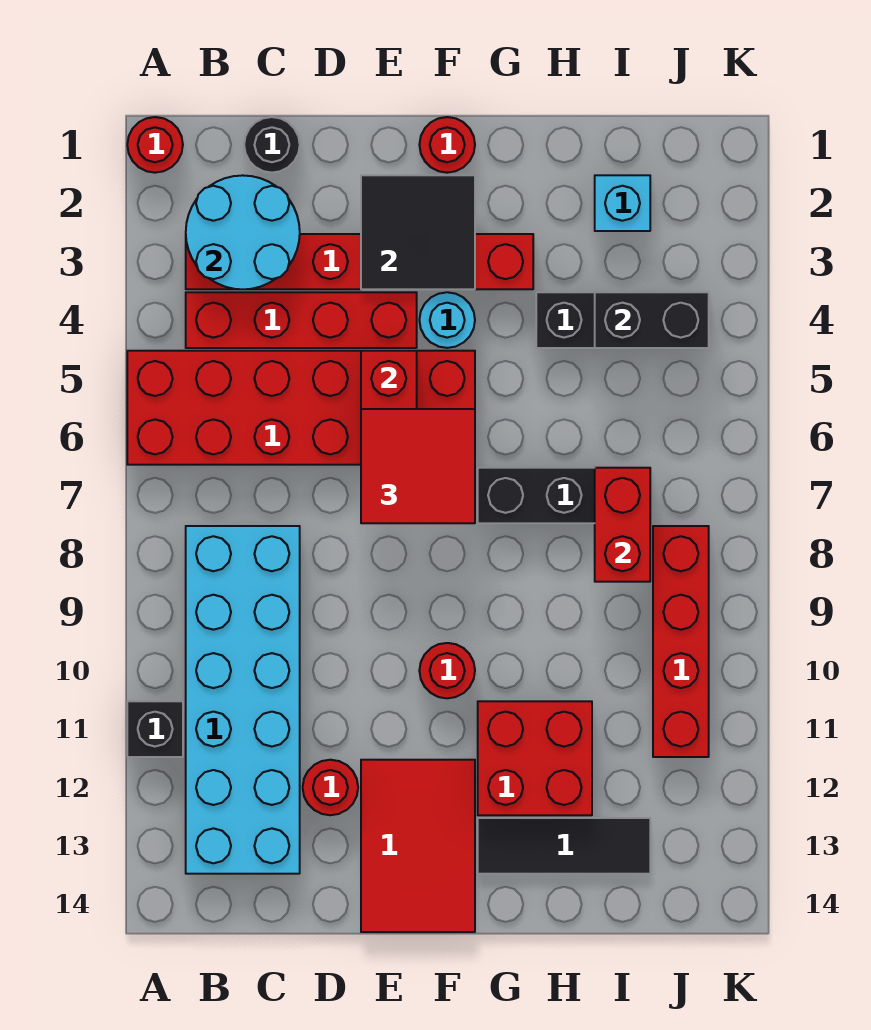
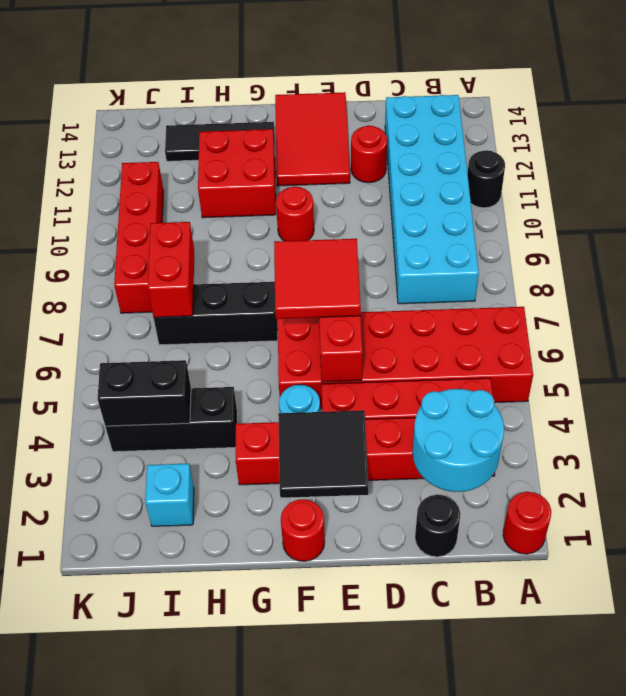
black brick A11 level 1 -> black round brick A11 level 1

